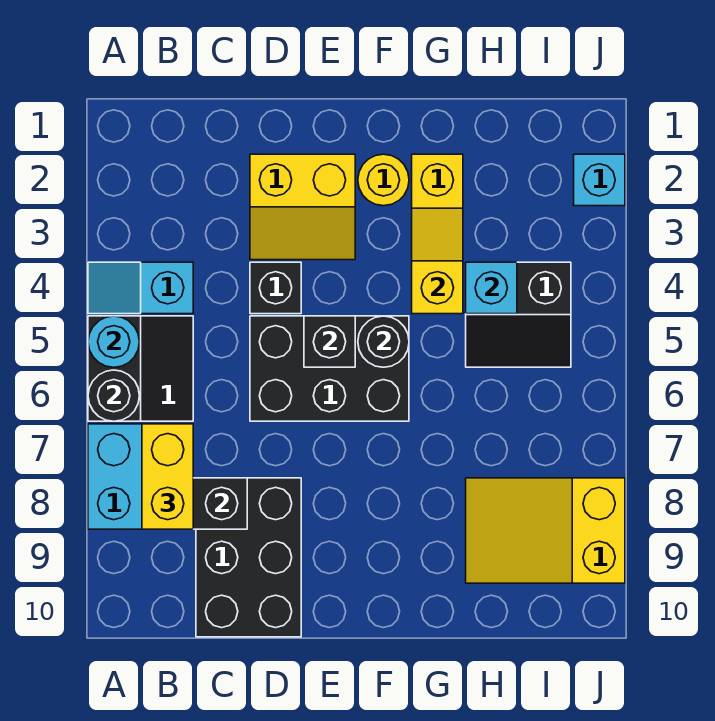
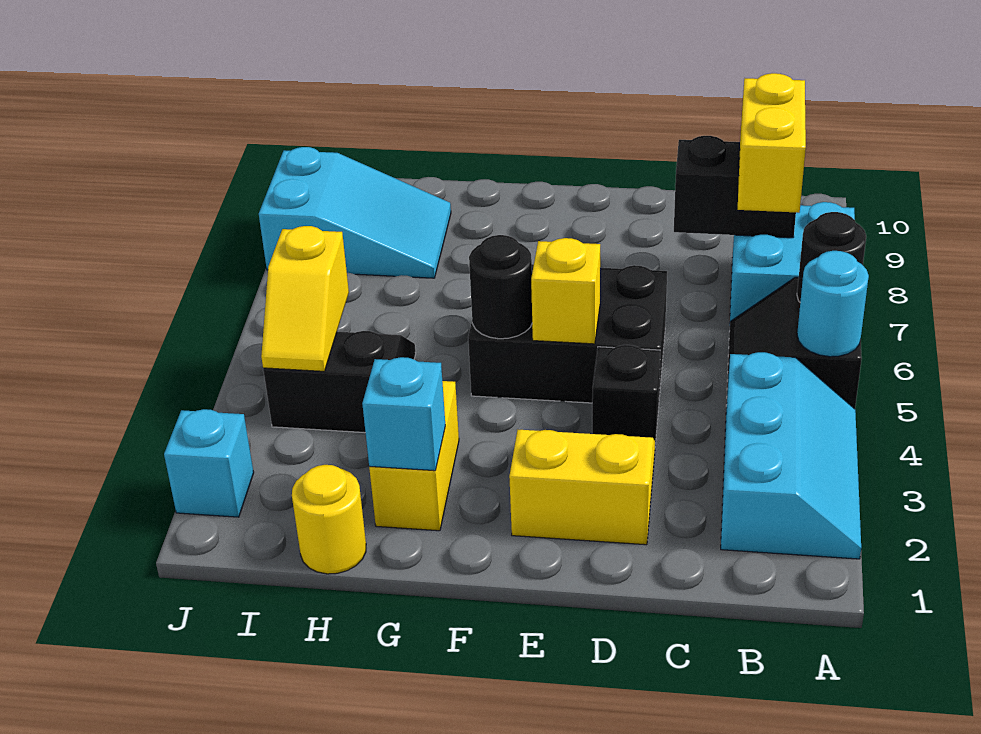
cyan slope A4:B4 level 1 top B -> cyan slope A2:B4 level 1 top B
black brick C8:D10 level 1 -> none
black brick E5 level 2 -> yellow brick E5 level 2
yellow round brick F2 level 1 -> yellow round brick H1 level 1
yellow slope G3:G4 level 2 top 4 -> yellow slope I4:I5 level 2 top 5
cyan brick H4 level 2 -> cyan brick G2 level 2
yellow slope H8:J9 level 1 top J -> cyan slope H8:J9 level 1 top J

